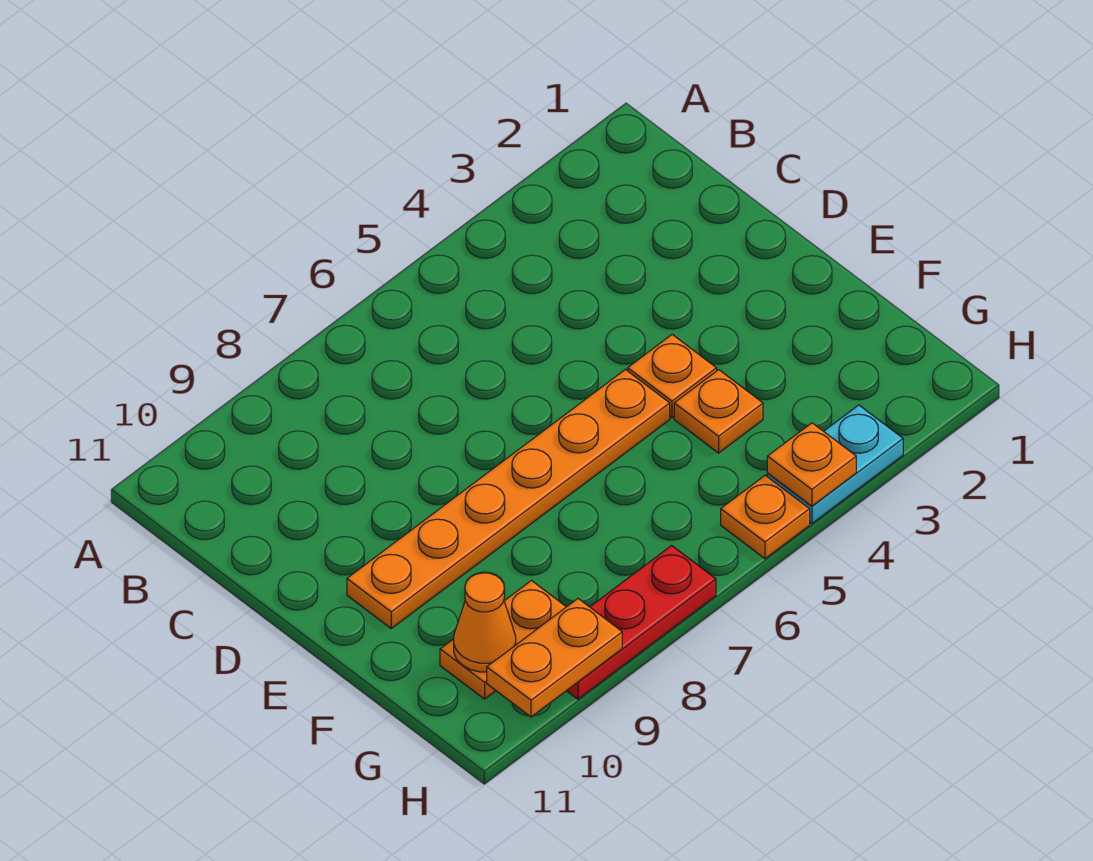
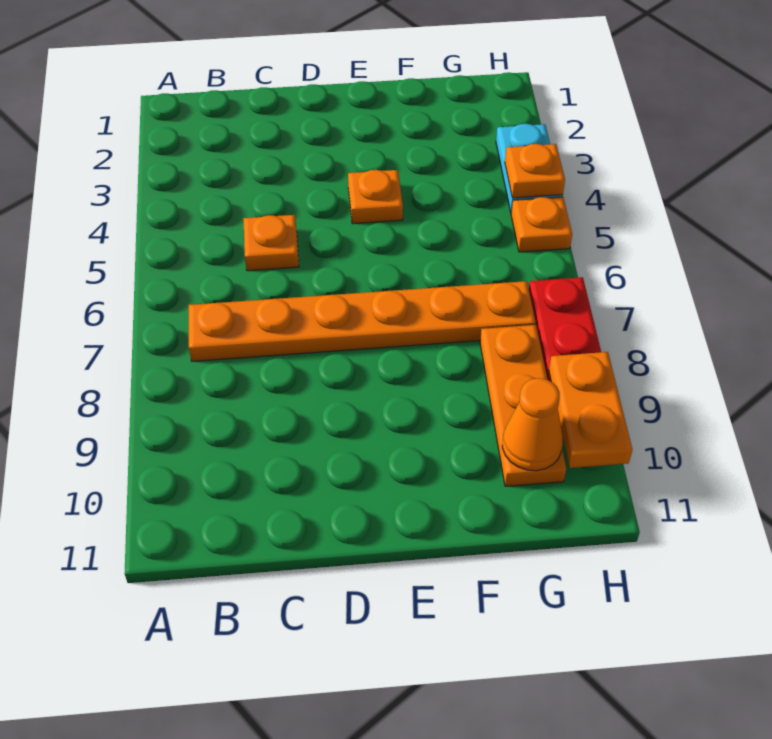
orange plate E5:E10 level 1 -> orange plate B7:G7 level 1
orange plate F4 level 1 -> orange plate C5 level 1
orange plate G9:G10 level 1 -> orange plate G8:G10 level 1

